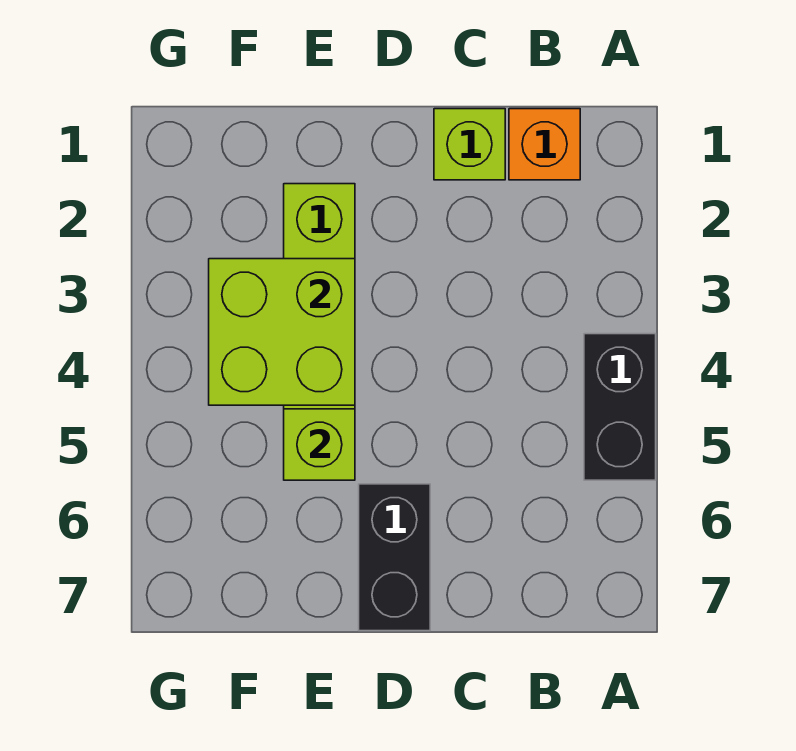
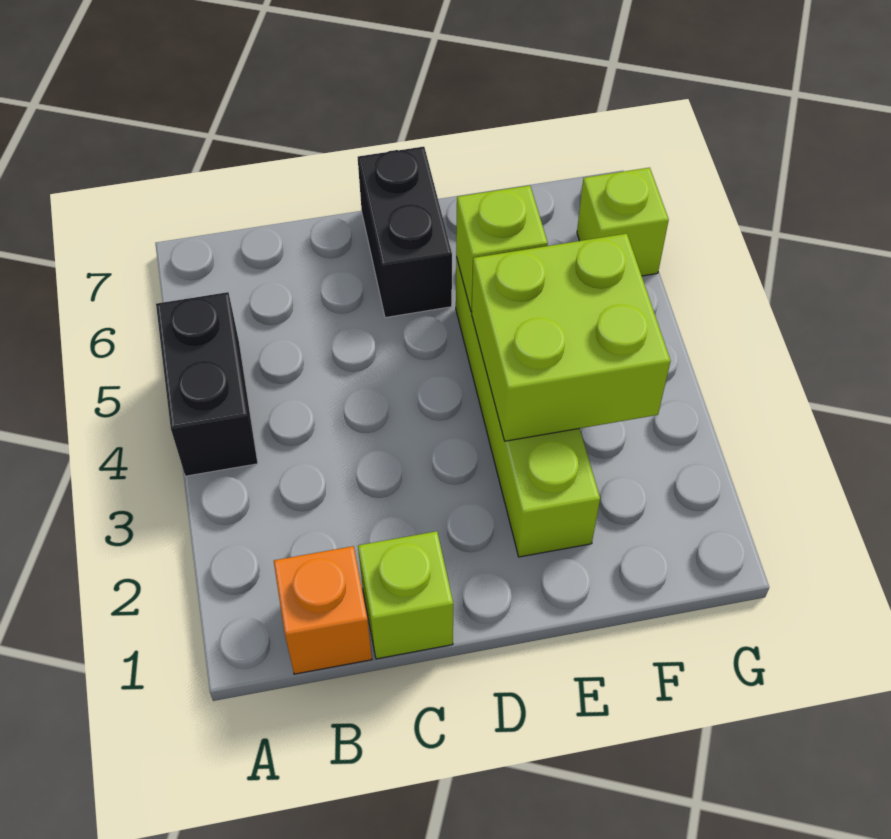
none -> lime brick G6 level 1

